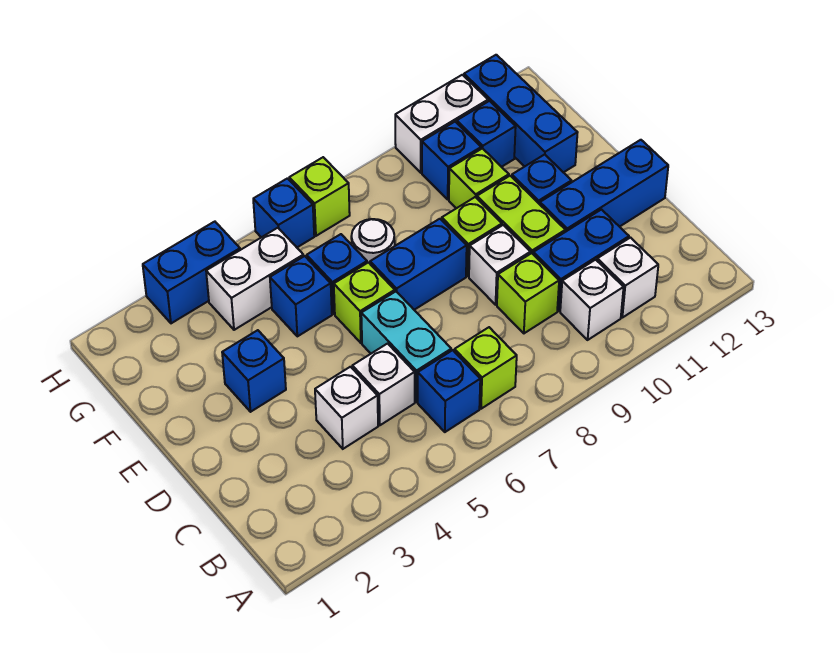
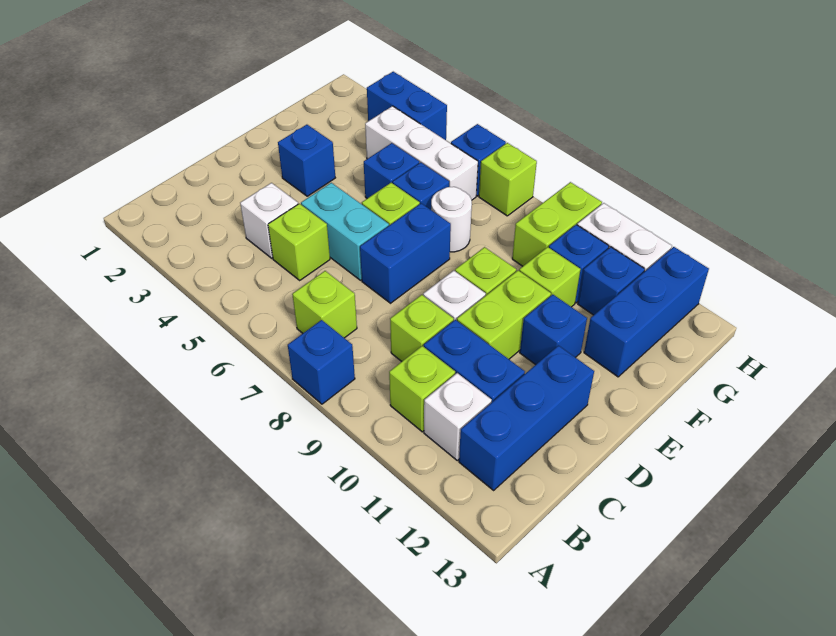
blue brick B6 level 1 -> blue brick A8 level 1
white brick B10 level 1 -> lime brick B10 level 1
white brick C5 level 1 -> lime brick C5 level 1
cyan brick C6:D6 level 1 -> cyan brick D5:D6 level 1
blue brick D11:D13 level 1 -> blue brick B12:D12 level 1
blue brick E7:E8 level 1 -> blue brick D7:E7 level 1
white brick G4:G5 level 1 -> white brick G4:G6 level 1
none -> lime brick G9:H9 level 1

